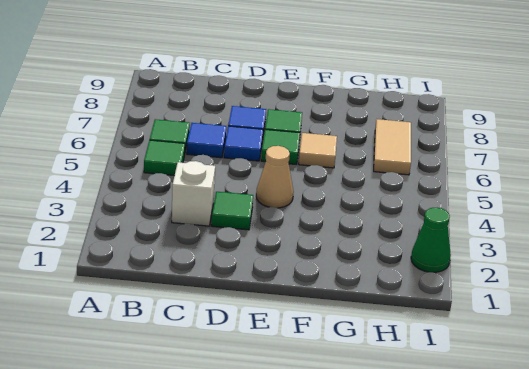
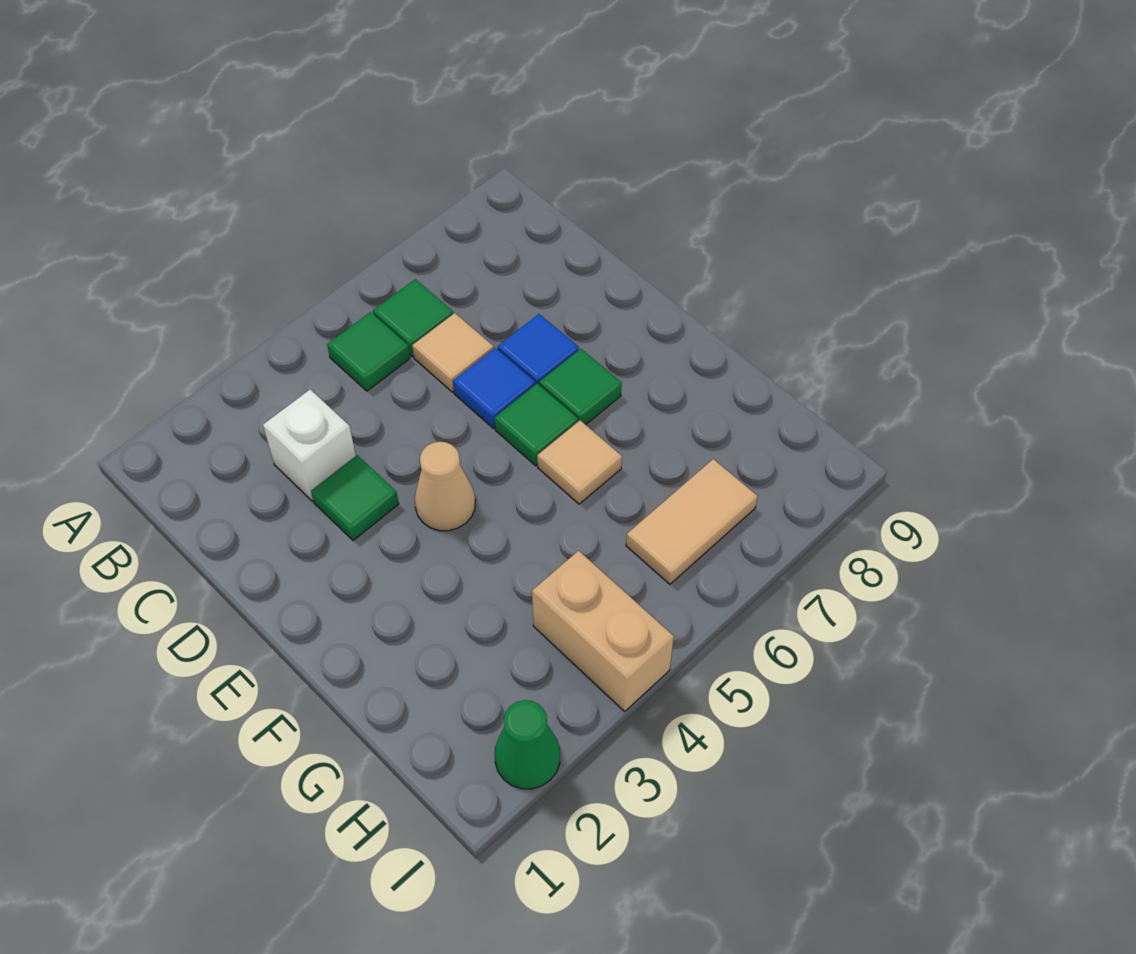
blue tile C6 level 1 -> tan tile C6 level 1
none -> tan brick H4:I4 level 1

